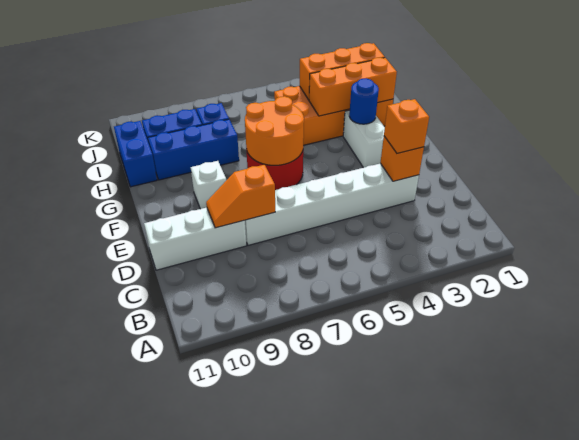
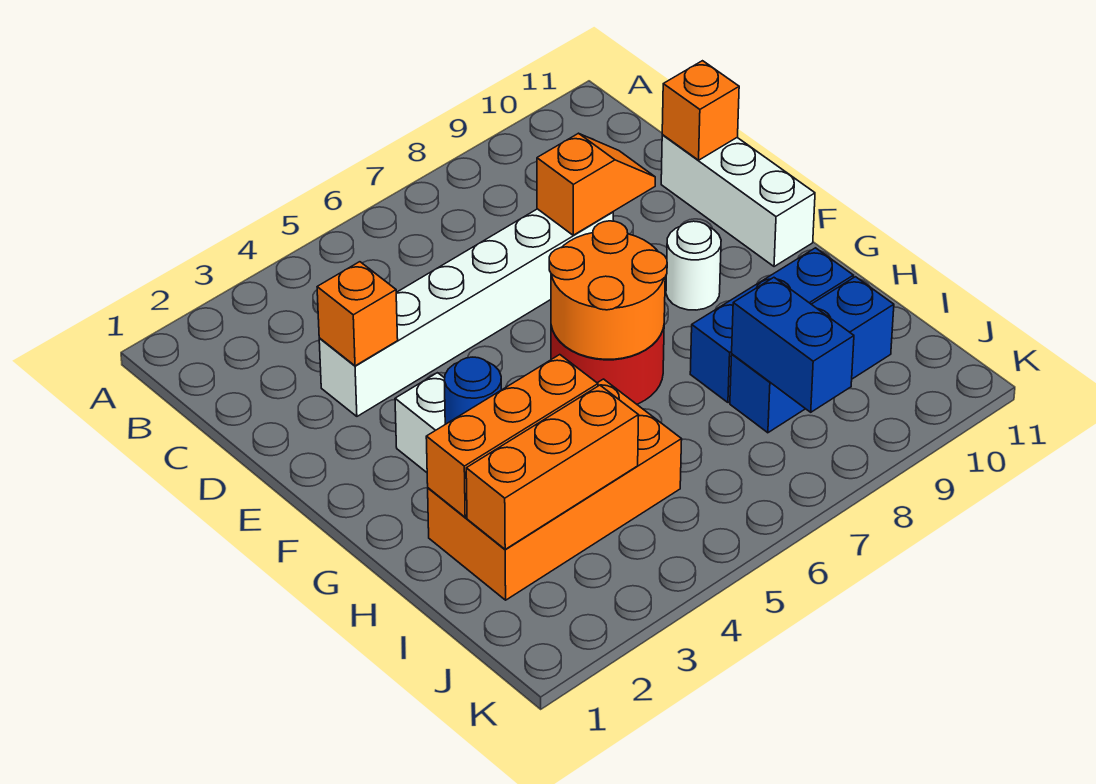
orange brick D3 level 3 -> orange brick D11 level 2
white brick D9:D11 level 1 -> white brick D11:F11 level 1
white brick F9 level 1 -> white round brick F9 level 1
blue brick H11:I11 level 1 -> blue brick I8:J8 level 2

